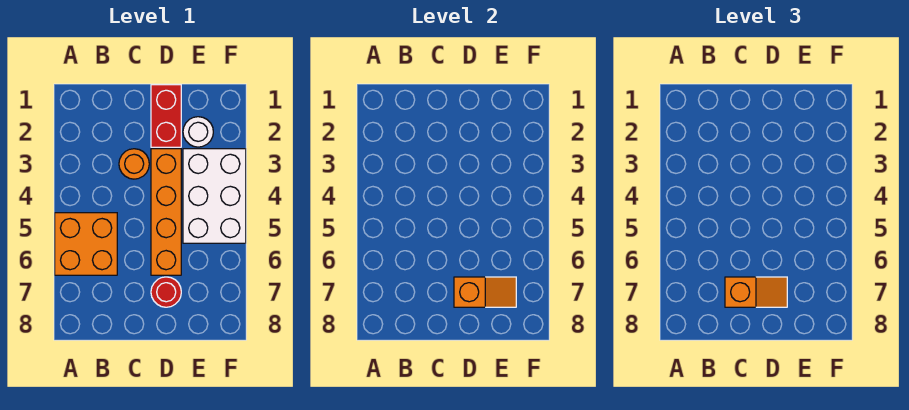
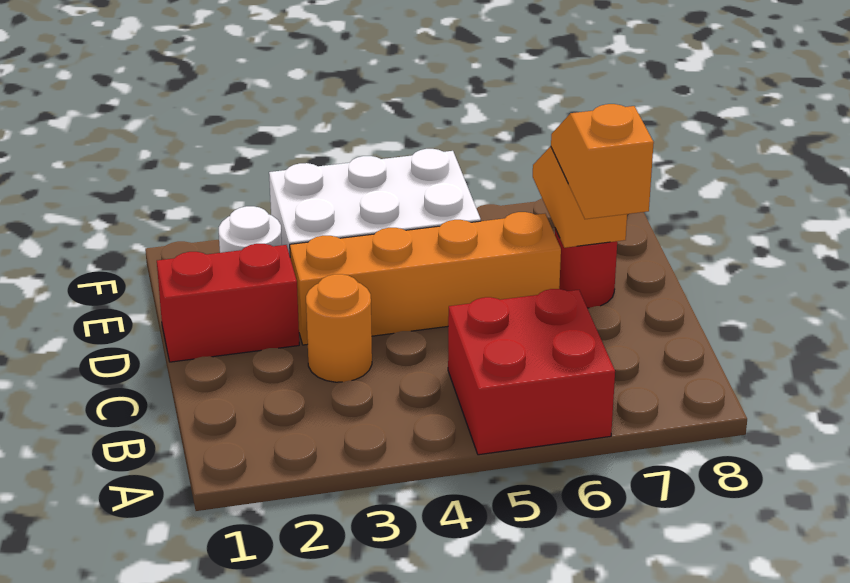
orange brick A5:B6 level 1 -> red brick A5:B6 level 1

